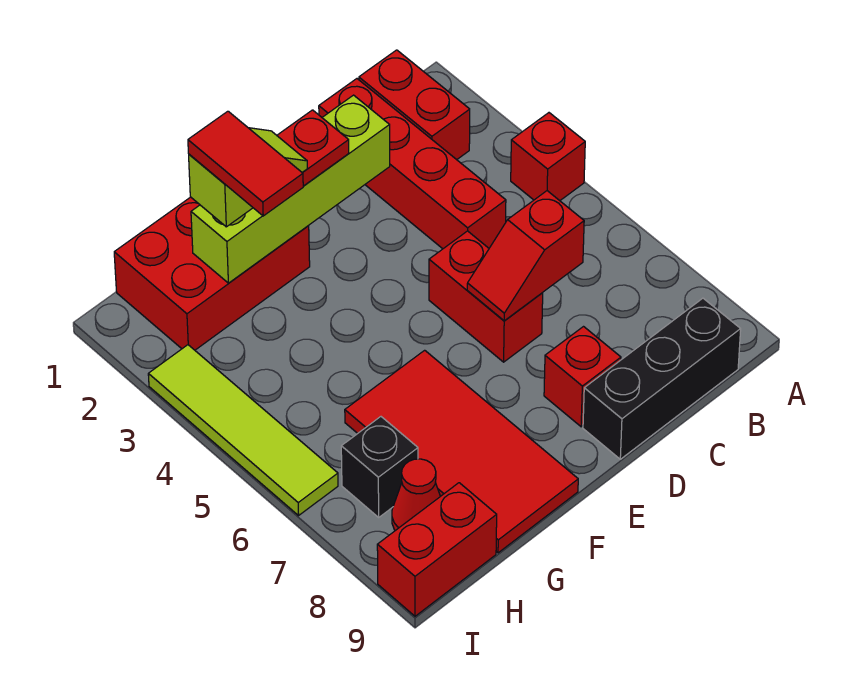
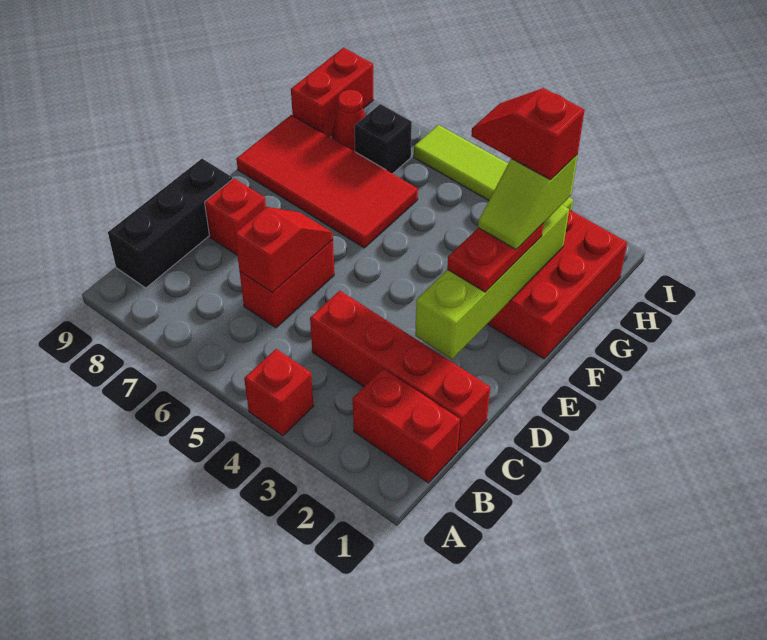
red brick D5:D6 level 1 -> red brick C6:D6 level 1
red tile G2:G3 level 5 -> red slope G2:G3 level 5 top 2

